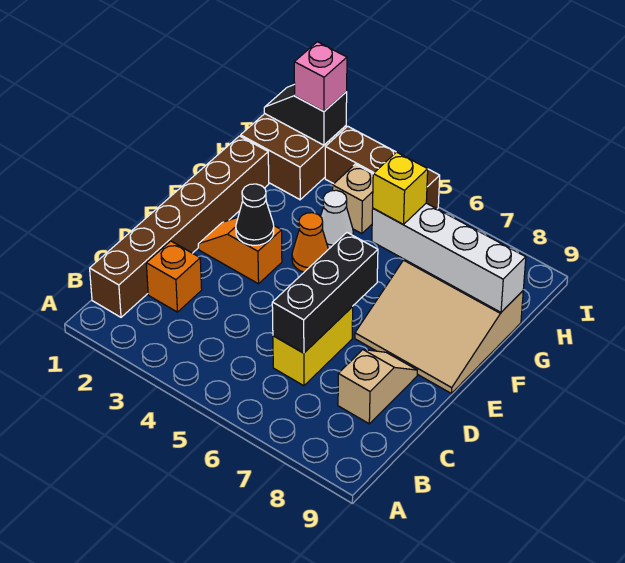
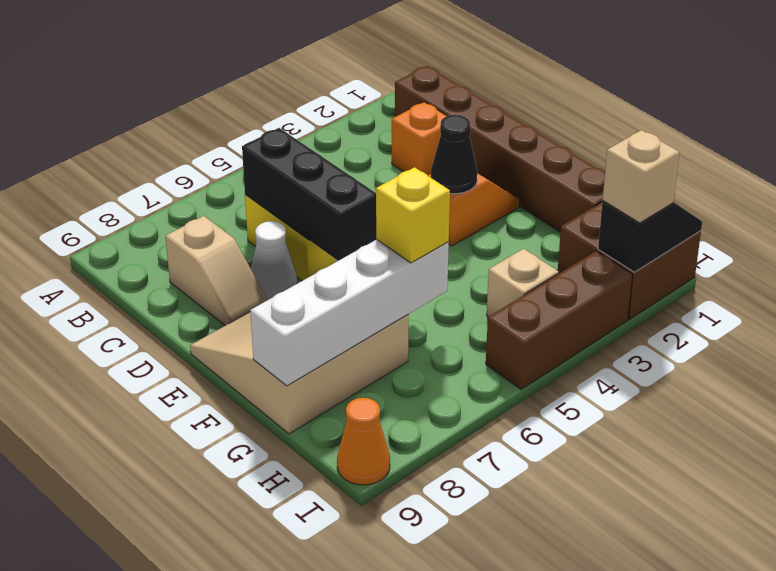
orange cone F4 level 1 -> orange cone I9 level 1
white cone G4 level 1 -> white cone D7 level 1
pink brick I2 level 3 -> tan brick I2 level 3

